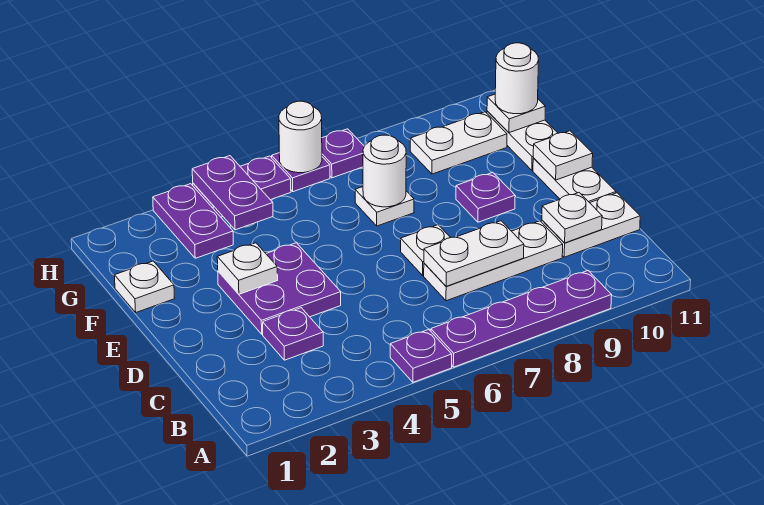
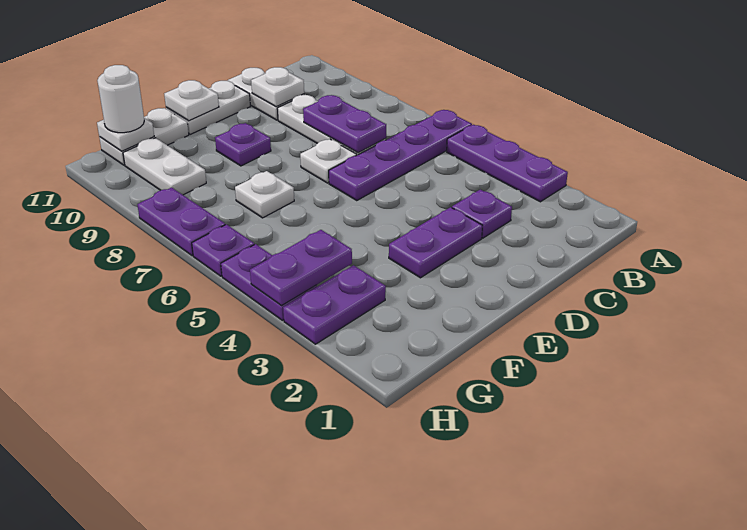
purple plate A5 level 1 -> purple plate A3:A5 level 1
purple plate A6:A9 level 1 -> purple plate A6:D6 level 1
white plate C7:C8 level 2 -> purple plate C7:C8 level 2
purple plate D3:E4 level 1 -> purple plate D3:E3 level 1
white plate E3 level 2 -> none
white plate F1 level 1 -> none
white round brick F7 level 2 -> none
white round brick H6 level 2 -> none
purple plate H7 level 1 -> purple plate H7:H8 level 1

